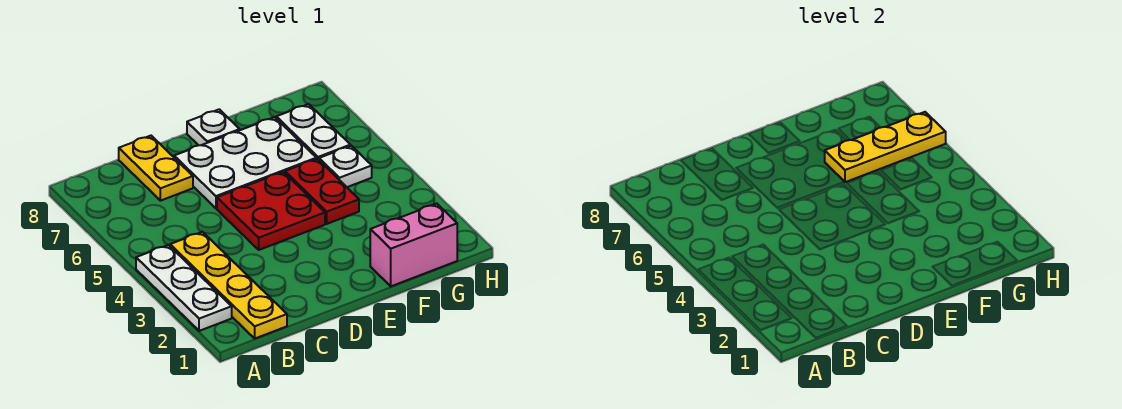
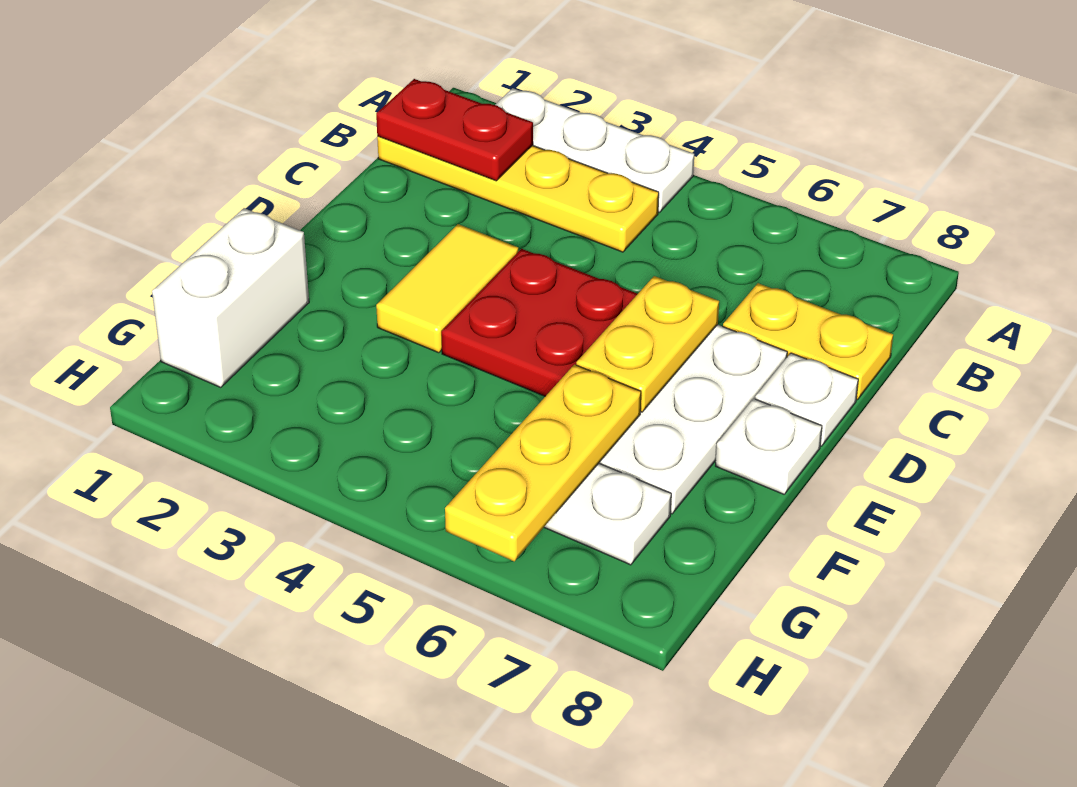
none -> yellow tile D3:E3 level 1
none -> yellow plate D6:E6 level 2
pink brick F1:G1 level 1 -> white brick F1:G1 level 1
red plate F4:F5 level 1 -> red plate B1:B2 level 2
white plate G5 level 1 -> white plate D8 level 1

